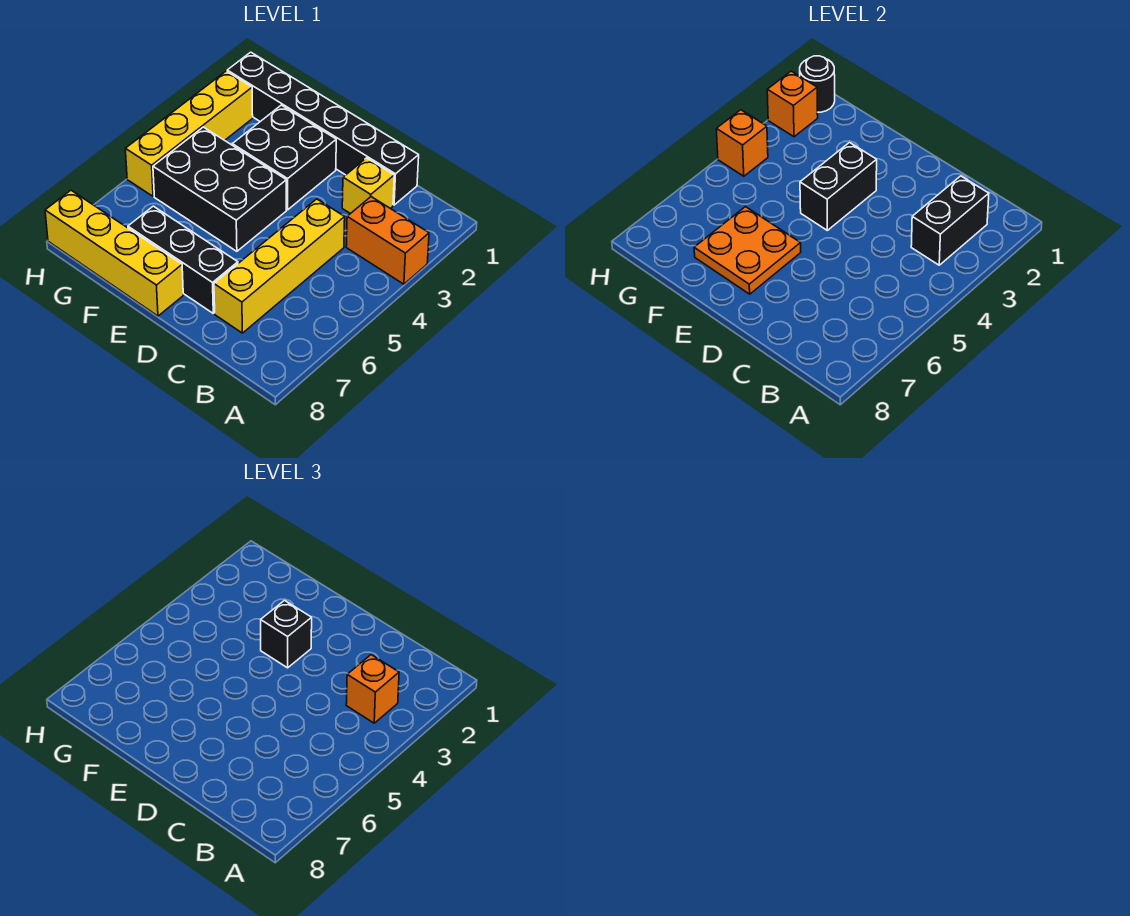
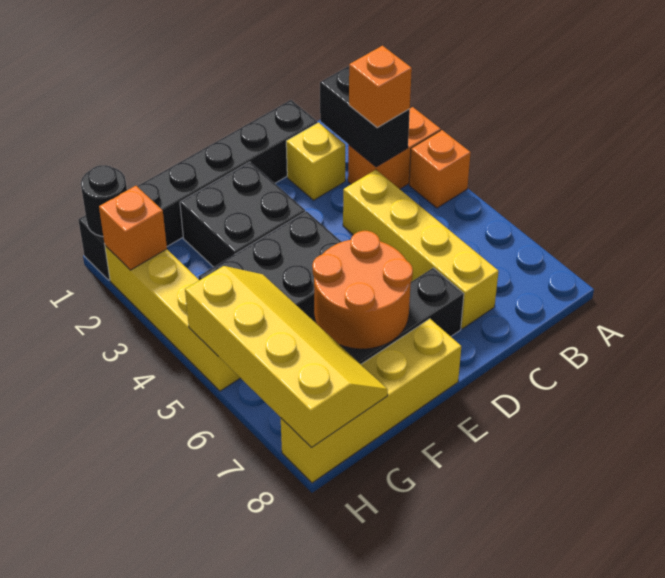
black brick E3:E4 level 2 -> none
black brick E3 level 3 -> none
orange plate E6:F7 level 2 -> orange round brick E6:F7 level 2
none -> yellow slope G5:H8 level 2 top H
orange brick H4 level 2 -> orange brick A4 level 1

